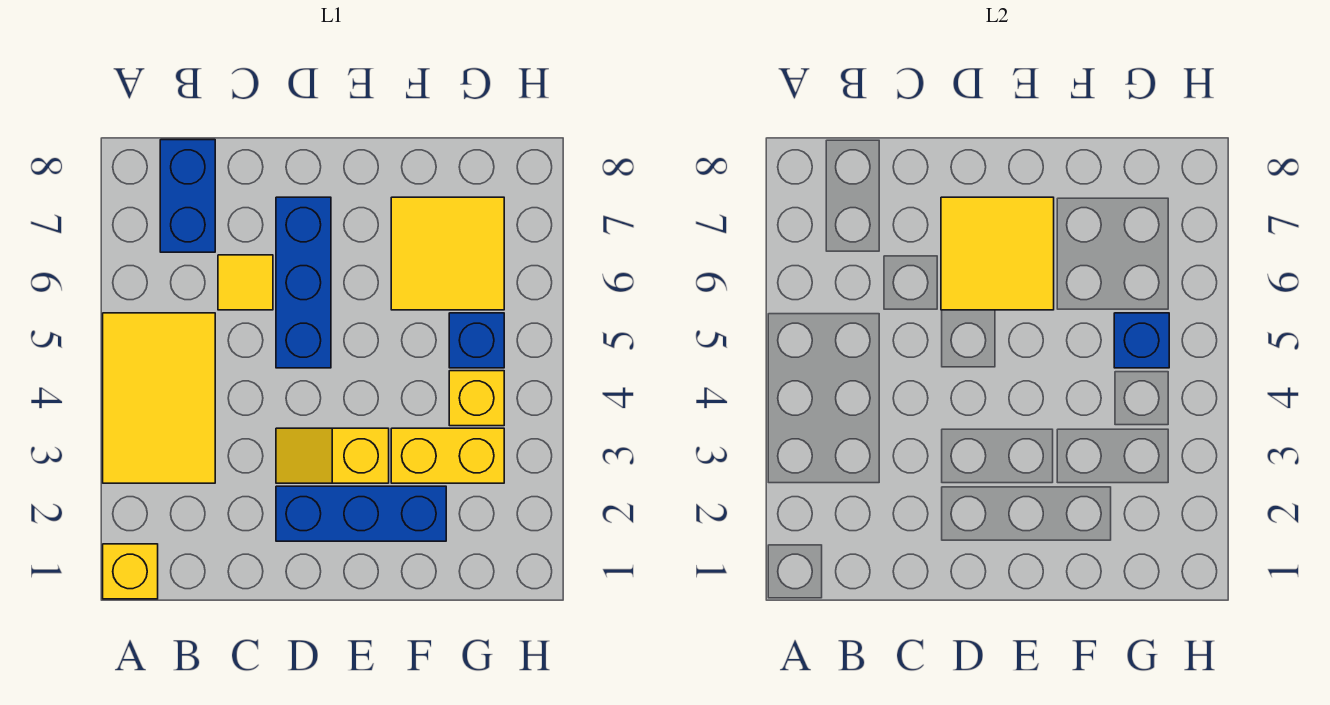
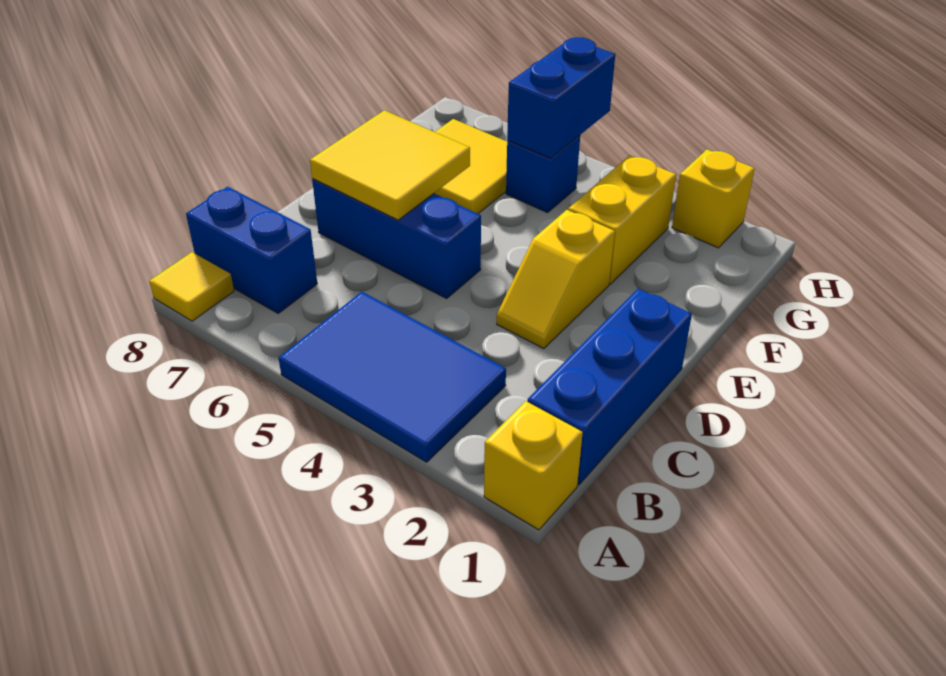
yellow tile A3:B5 level 1 -> blue tile A3:B5 level 1
yellow tile C6 level 1 -> yellow tile A8 level 1
blue brick D2:F2 level 1 -> blue brick B1:D1 level 1
yellow brick G4 level 1 -> yellow brick H2 level 1
blue brick G5 level 2 -> blue brick G5:H5 level 2

